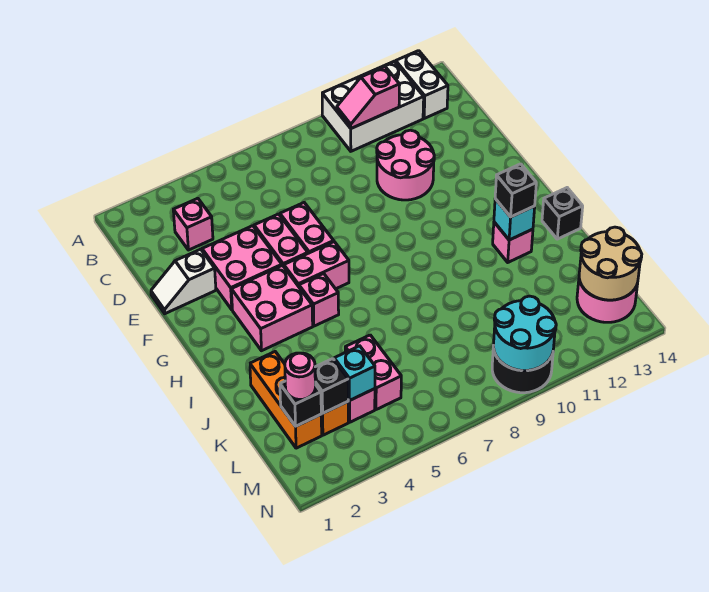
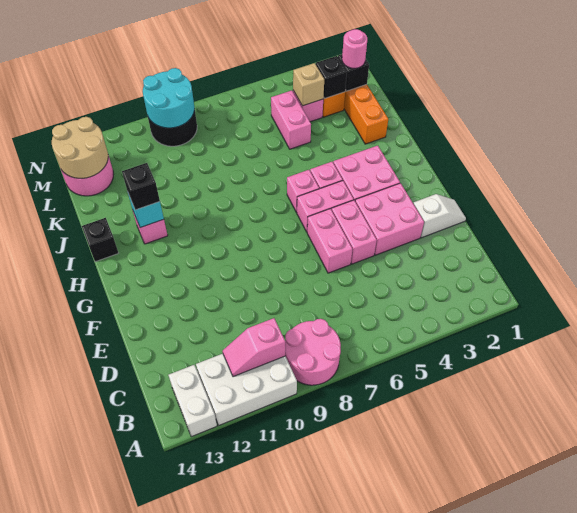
pink slope B10:B11 level 2 top 11 -> pink slope B10:B11 level 2 top 10
pink brick C3 level 1 -> pink brick H6 level 1
pink round brick D10:E11 level 1 -> pink round brick A8:B9 level 1
cyan brick L4 level 2 -> tan brick L4 level 2

